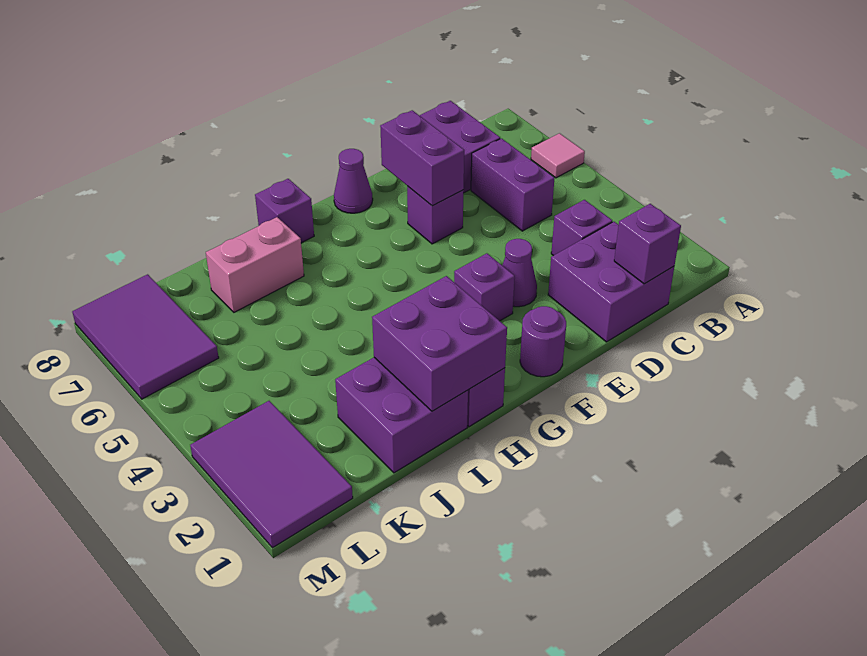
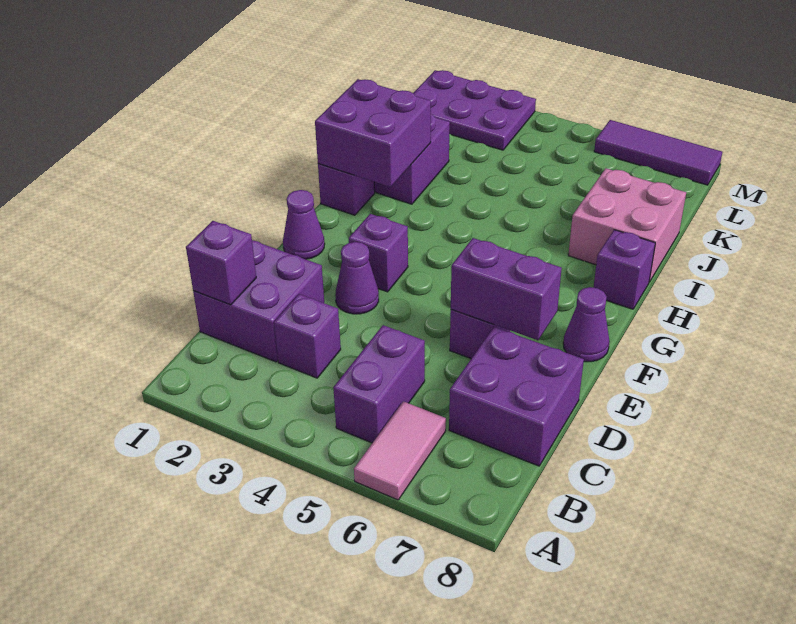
pink tile A6 level 1 -> pink tile A6:B6 level 1
purple brick C5:C6 level 1 -> purple brick B5:C5 level 1
purple round brick F1 level 1 -> purple cone F1 level 1
pink brick I7:J7 level 1 -> pink brick I7:J8 level 1
purple tile L1:M3 level 1 -> purple plate L1:M3 level 1
purple tile L6:M8 level 1 -> purple tile M6:M8 level 1

